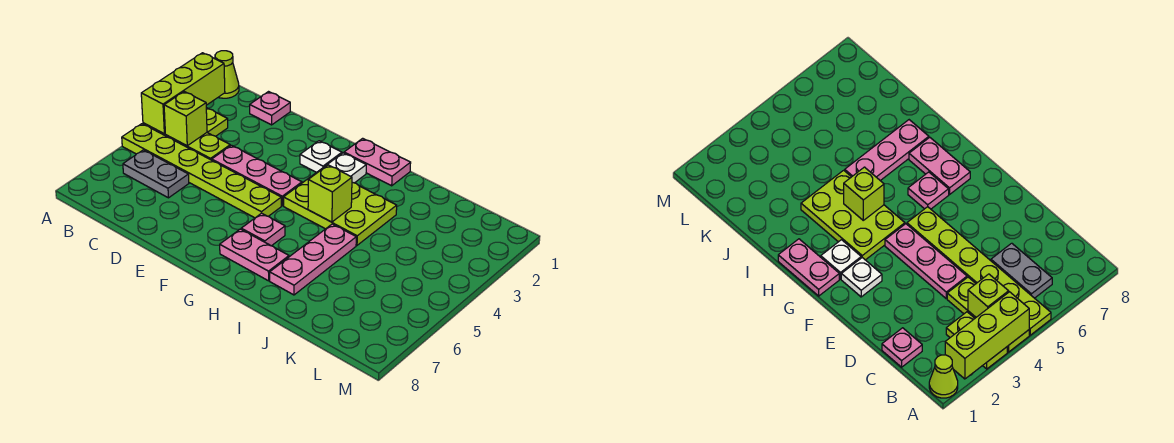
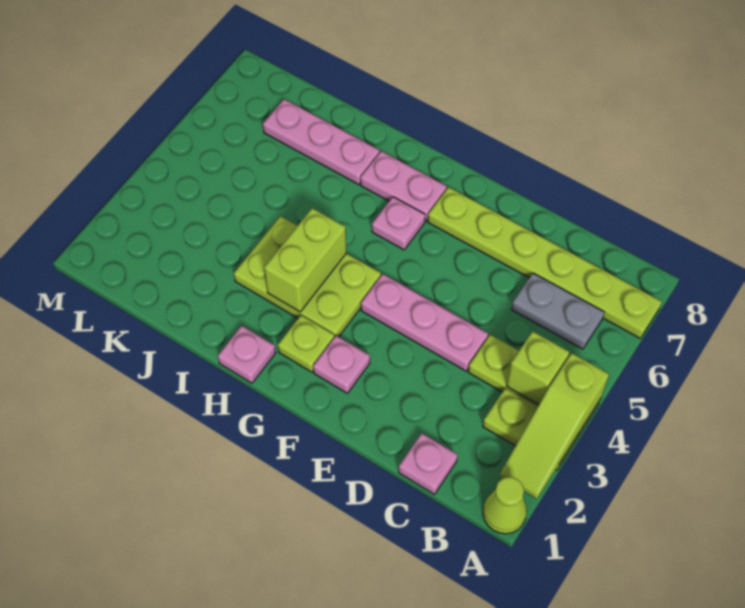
lime brick A2:A4 level 2 -> lime slope A2:A4 level 2 top 4
lime plate A5:F5 level 1 -> lime plate A7:F7 level 1
white plate F2 level 1 -> pink plate F2 level 1
pink plate G1:H1 level 1 -> pink plate H1 level 1
white plate G2 level 1 -> lime plate G2 level 1
lime brick H4 level 2 -> lime brick H3:H4 level 2
pink plate I5:I7 level 1 -> pink plate I7:K7 level 1

